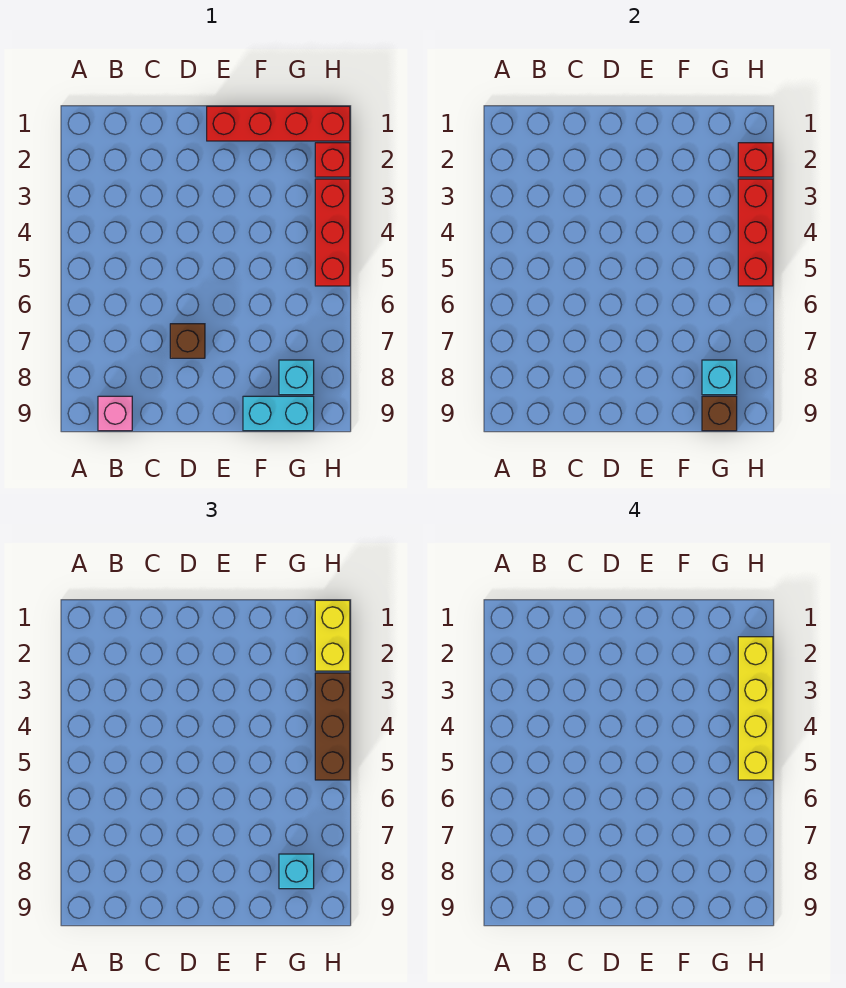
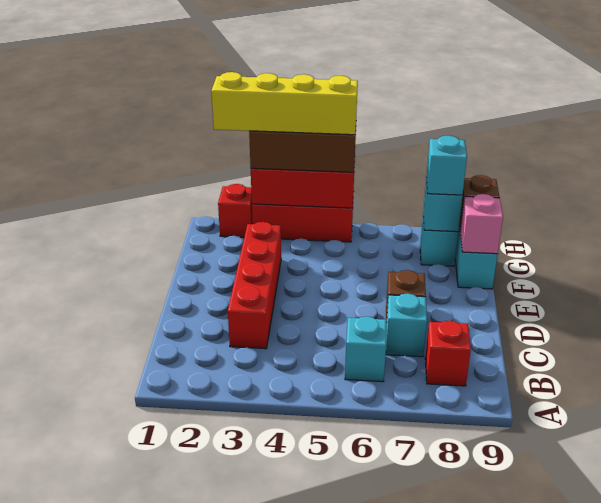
none -> cyan brick B6 level 1
pink brick B9 level 1 -> pink brick F9 level 2
none -> cyan brick C7 level 1
red brick E1:H1 level 1 -> red brick C3:F3 level 1
yellow brick H1:H2 level 3 -> none
red brick H2 level 2 -> red brick B8 level 1

